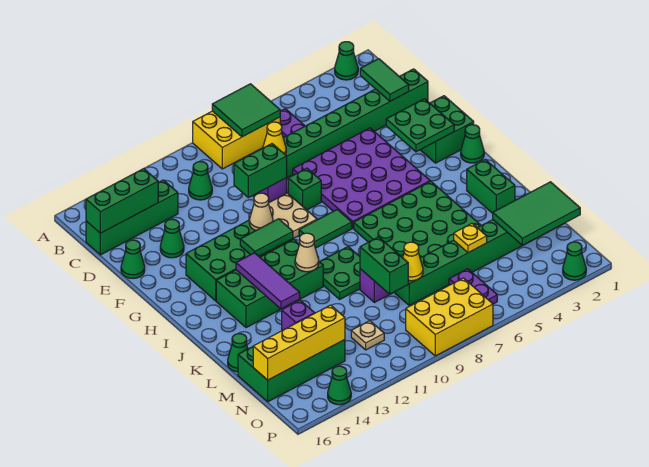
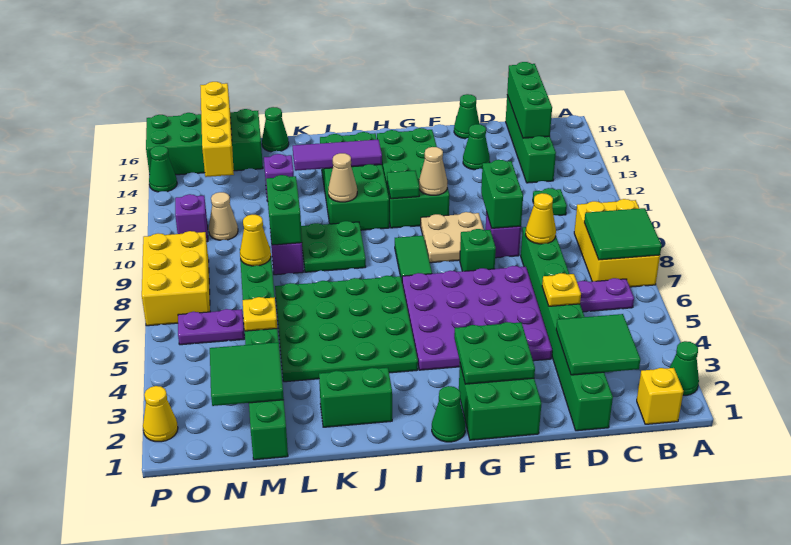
none -> yellow brick B1 level 1
green tile C2:D2 level 2 -> green tile C2:D3 level 2
green cone C11 level 1 -> green plate C11 level 1
none -> yellow plate D5 level 2
green tile H11:H12 level 2 -> green tile H11 level 2
green brick L9:M9 level 2 -> green brick L9:L10 level 2
green tile M1:N3 level 2 -> green tile M2:N3 level 2
green brick M13:N16 level 1 -> green brick M15:P16 level 1
tan plate N11 level 1 -> tan cone N11 level 1
none -> purple brick O11 level 1
green cone P2 level 1 -> yellow cone P2 level 1

